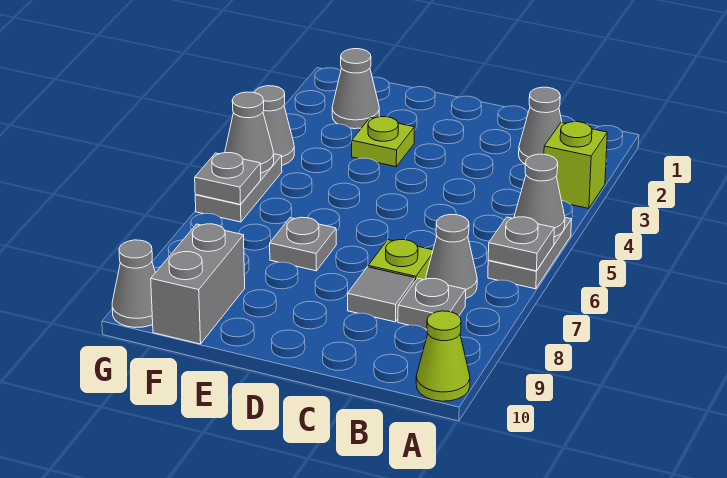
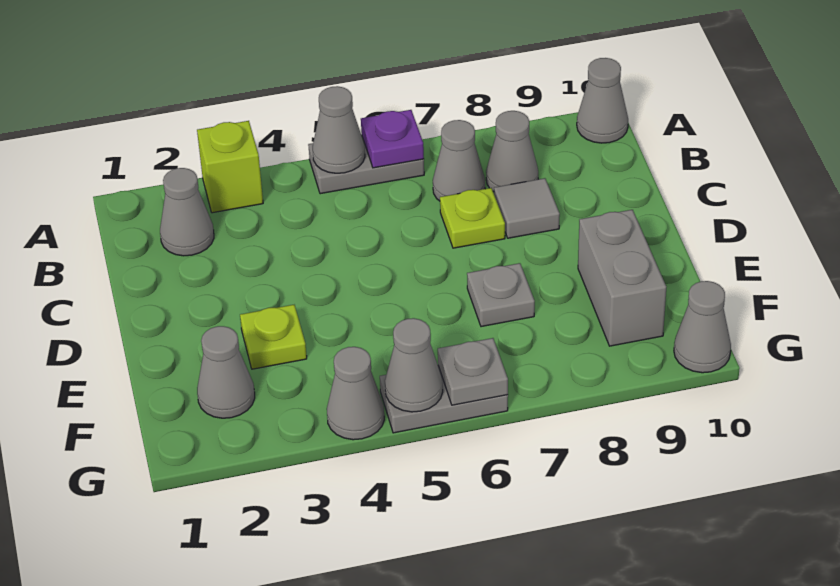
grey plate A6 level 2 -> purple plate A6 level 2
lime cone A10 level 1 -> grey cone A10 level 1
grey plate B8 level 1 -> grey cone B8 level 1
grey brick F9:F10 level 1 -> grey brick E9:F9 level 1

